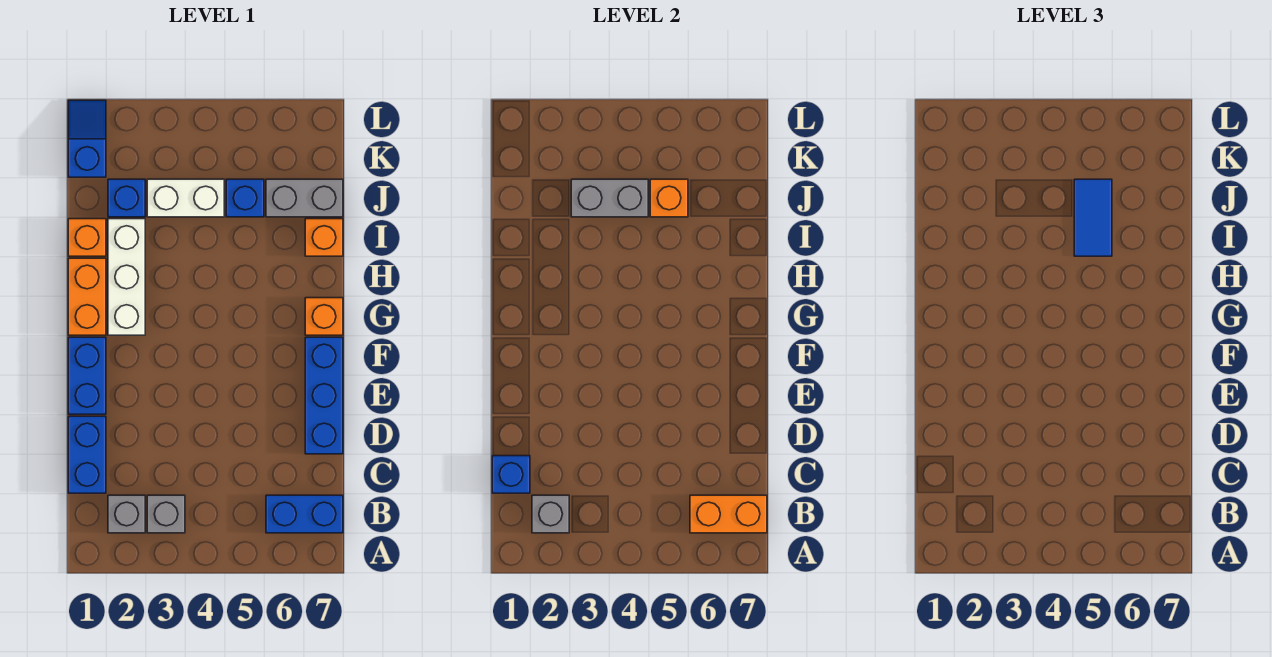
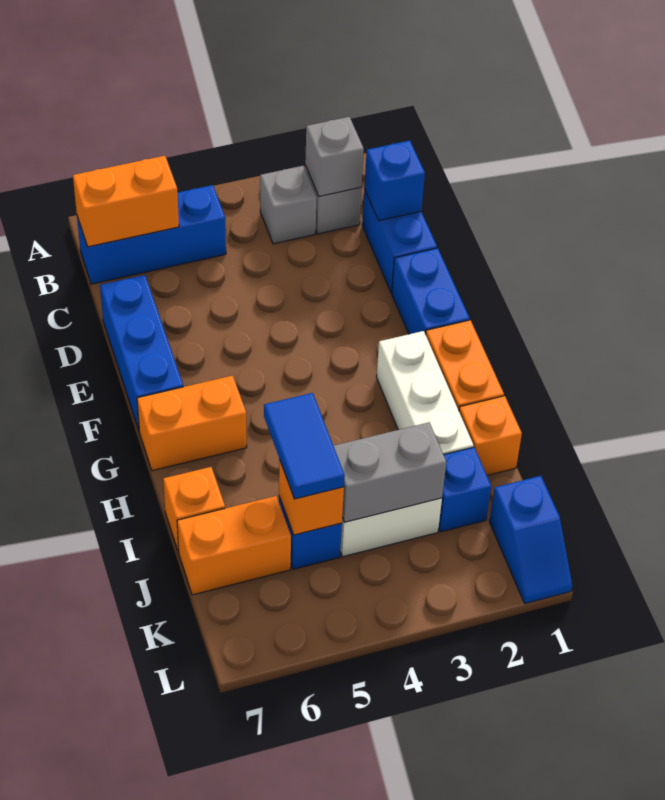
blue brick B6:B7 level 1 -> blue brick B5:B7 level 1
orange brick G7 level 1 -> orange brick G6:G7 level 1
grey brick J6:J7 level 1 -> orange brick J6:J7 level 1

